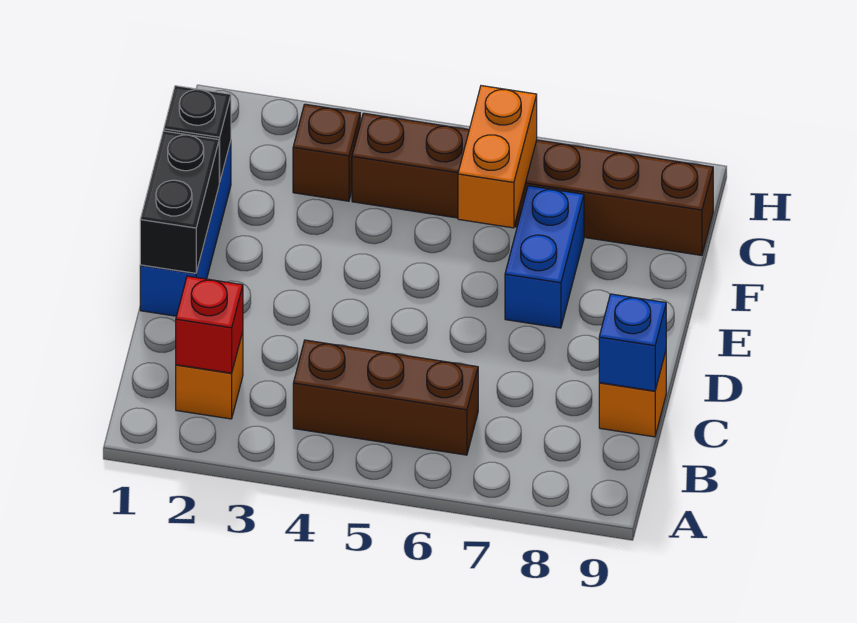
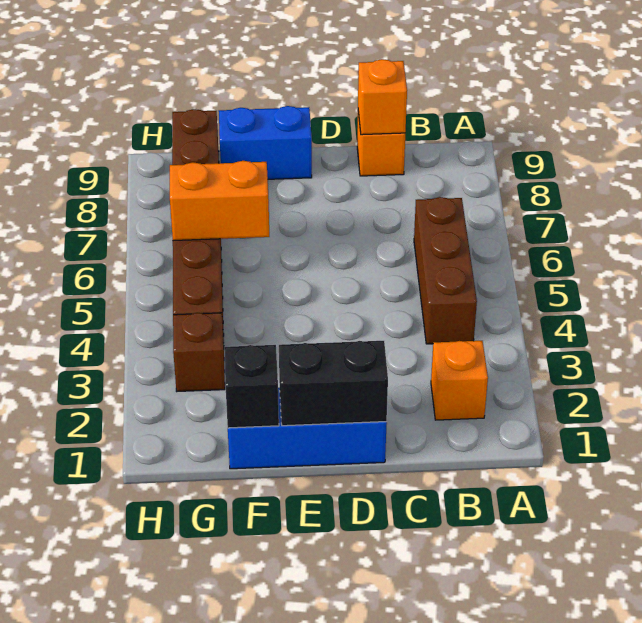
red brick B2 level 2 -> none
blue brick C9 level 2 -> orange brick C9 level 2
blue brick E7:F7 level 1 -> blue brick E9:F9 level 1

